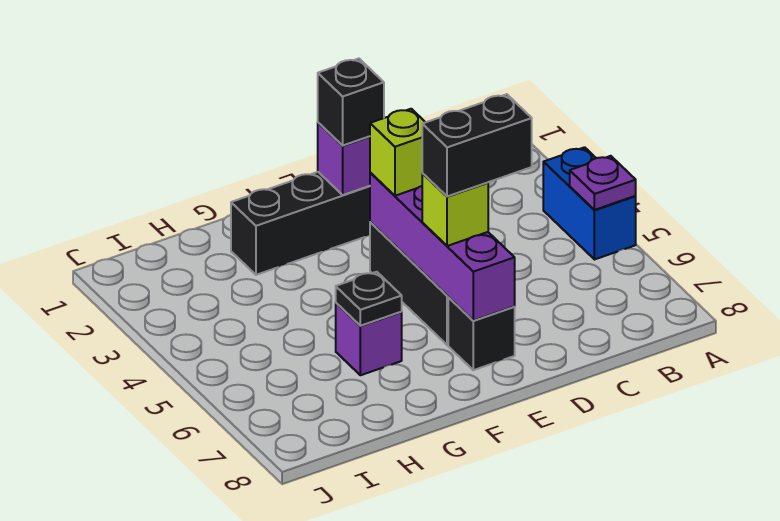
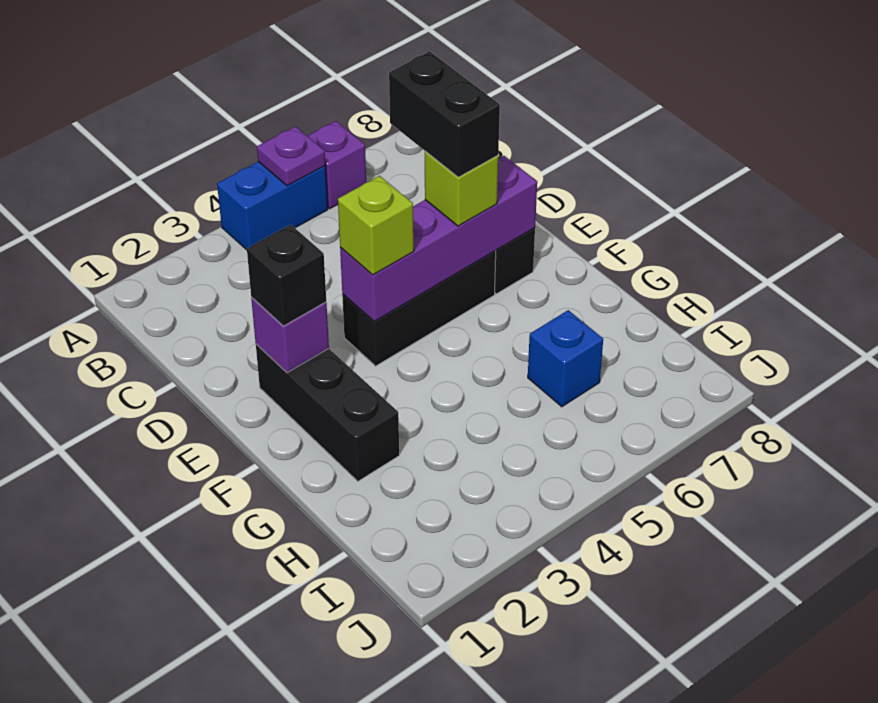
purple brick G6 level 1 -> purple brick A6 level 1
black plate G6 level 2 -> none
none -> blue brick H6 level 1

